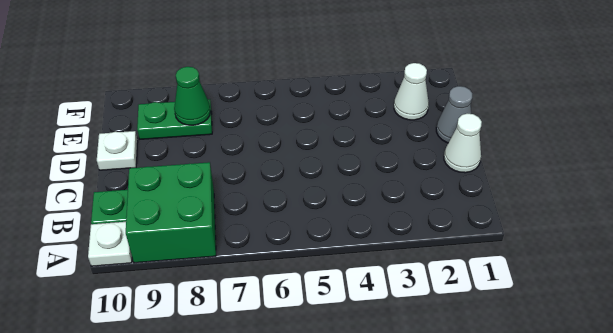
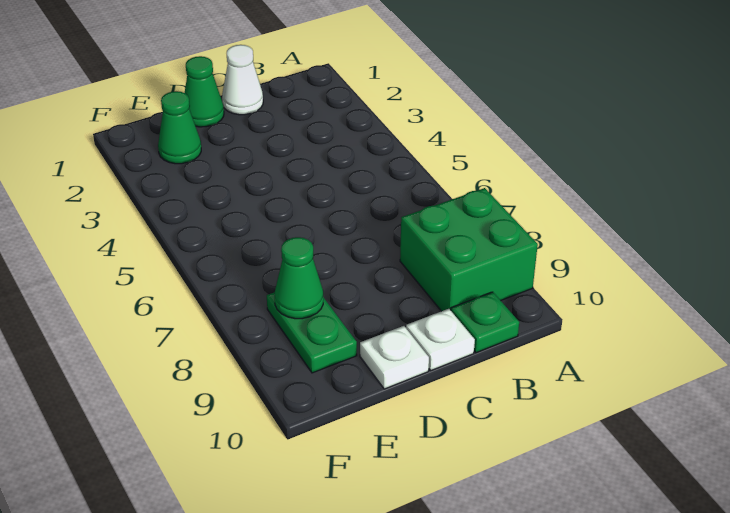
white plate A10 level 1 -> white plate C10 level 1
grey cone D1 level 1 -> green cone D1 level 1
white cone E2 level 1 -> green cone E2 level 1

